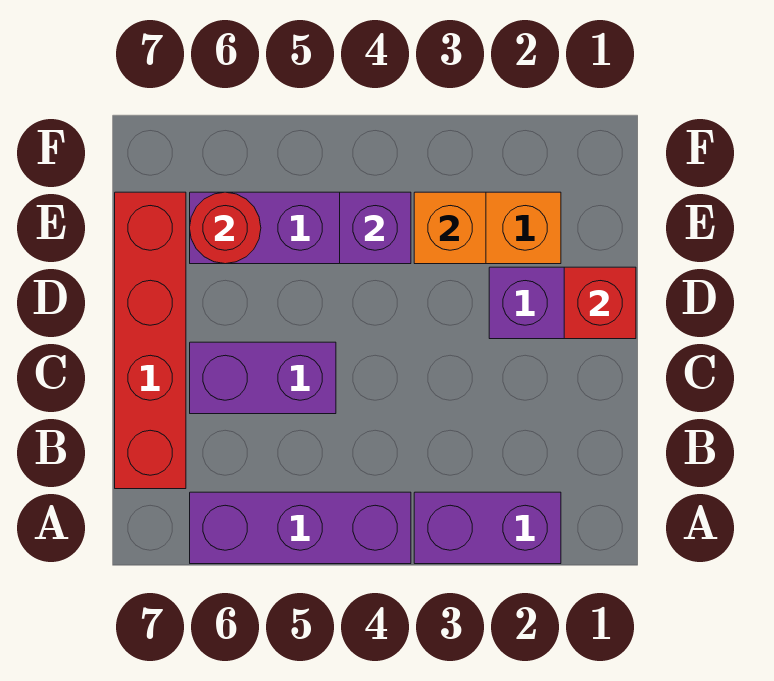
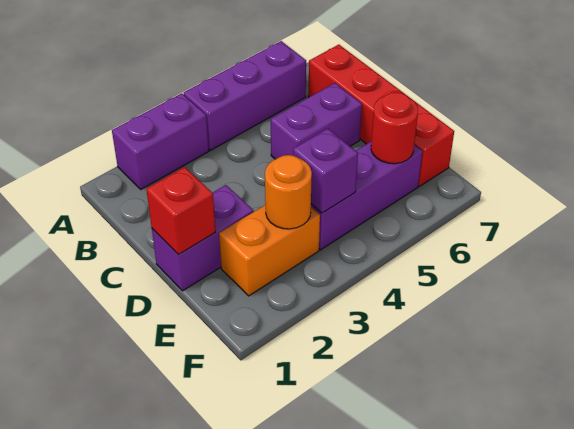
orange brick E3 level 2 -> orange round brick E3 level 2

